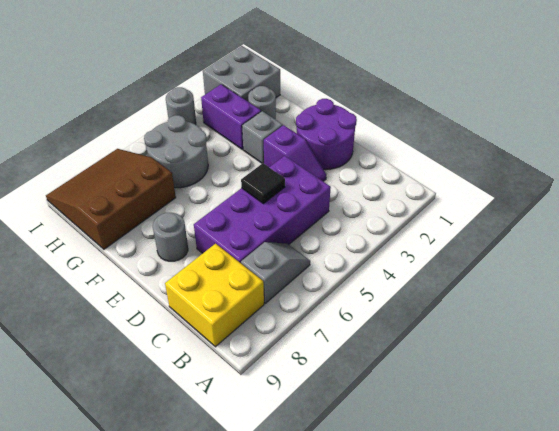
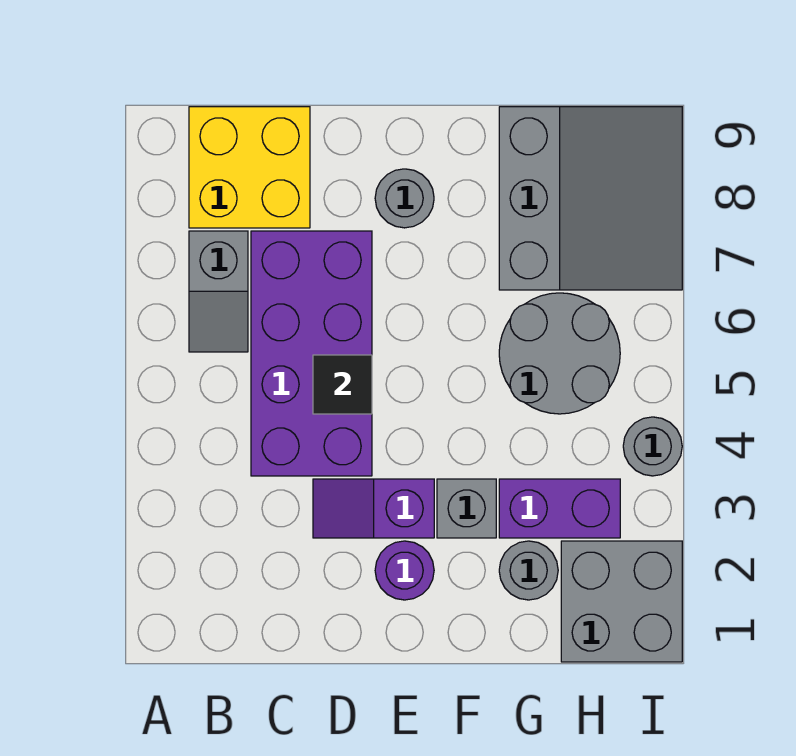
purple round brick D1:E2 level 1 -> purple round brick E2 level 1
brown slope G7:I9 level 1 top G -> grey slope G7:I9 level 1 top G

